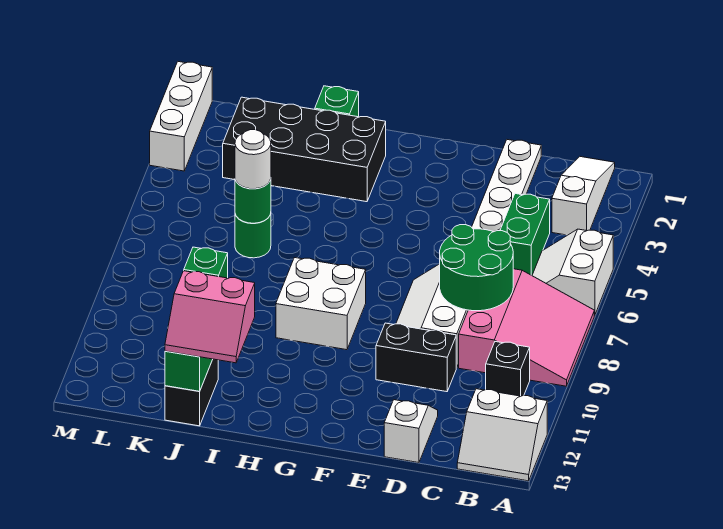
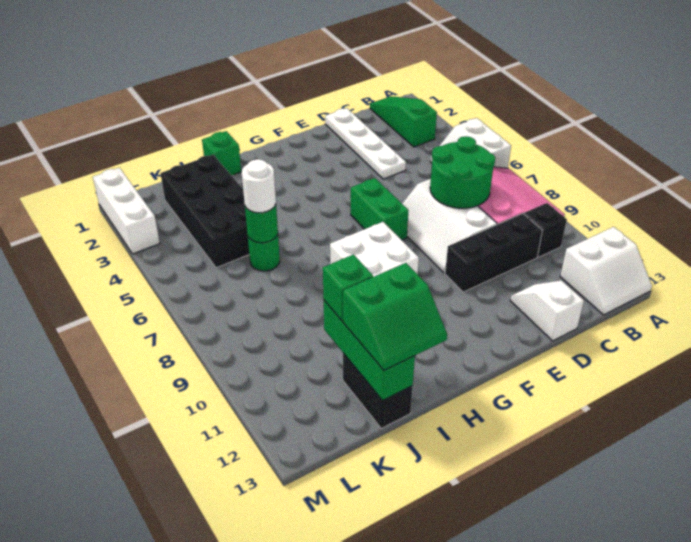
white slope B1:B3 level 1 top 3 -> green slope B1:B3 level 1 top 3
green brick C4:C5 level 1 -> green brick F6:F7 level 1
black brick D10:E10 level 1 -> black brick C10:E10 level 1
black brick H2:K3 level 1 -> black brick J2:K5 level 1
pink slope I12:J13 level 3 top 12 -> green slope I12:J13 level 3 top 12

